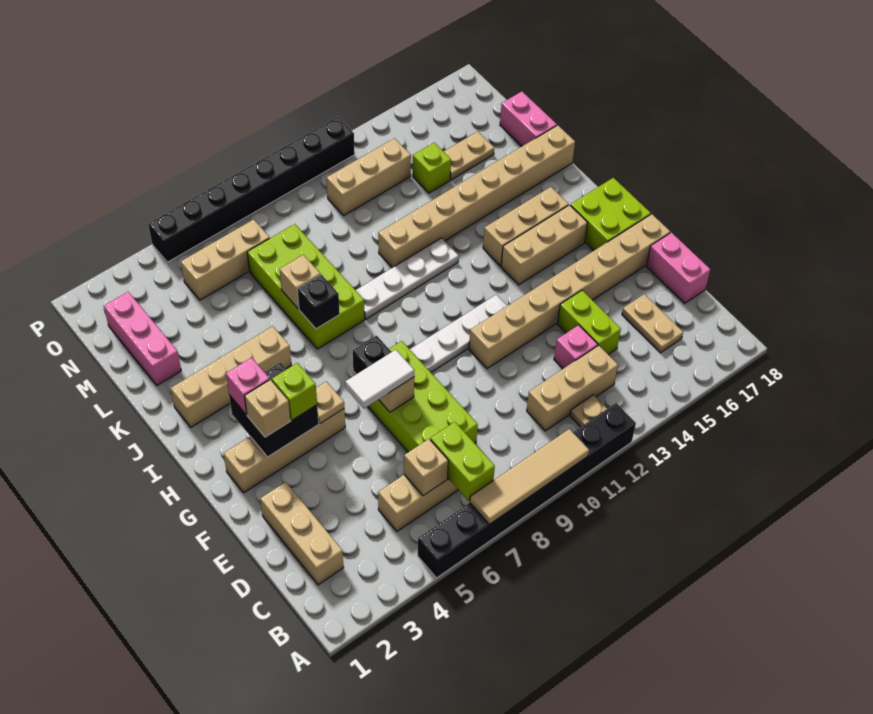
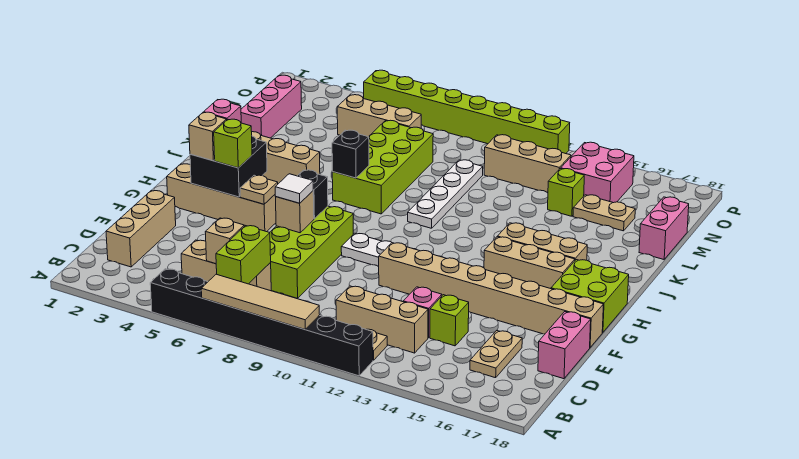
lime brick D14:E14 level 1 -> lime brick D14 level 1
white tile F6:F7 level 3 -> white tile F7 level 3
white plate J9:J12 level 1 -> white plate J10:M10 level 1
tan brick K7 level 2 -> none
tan brick K11:K18 level 1 -> none
none -> pink brick N14:O15 level 1
black brick P5:P12 level 1 -> lime brick P5:P12 level 1

